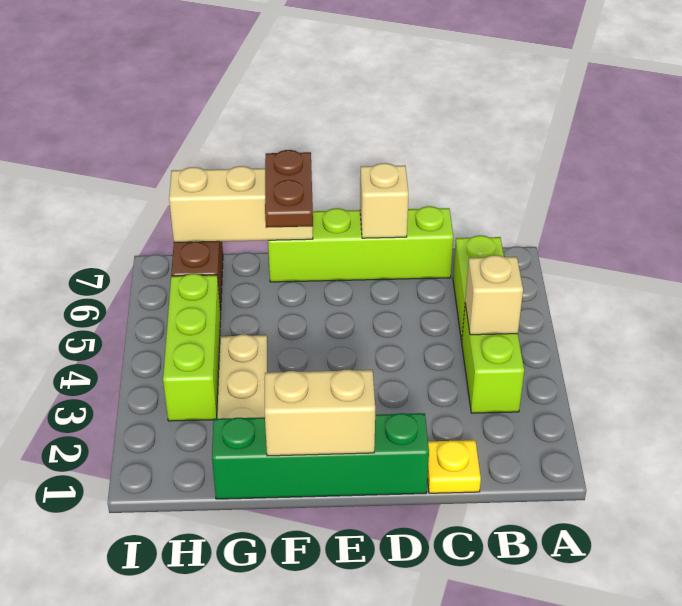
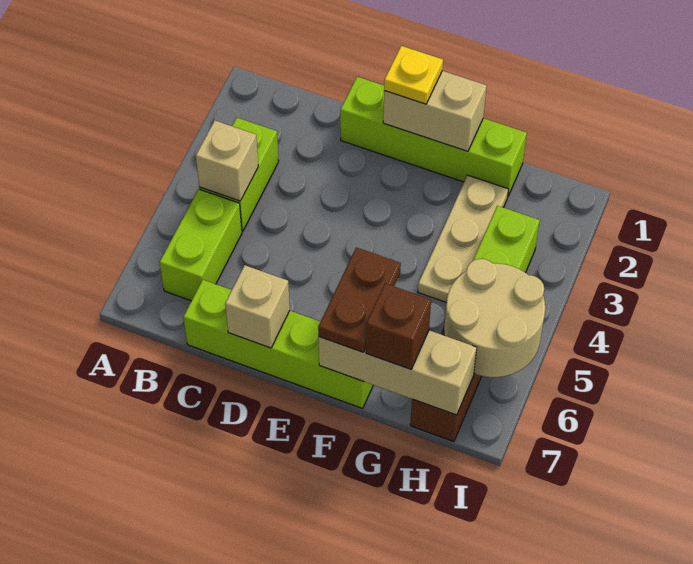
yellow plate C1 level 1 -> yellow plate E1 level 3
green brick D1:G1 level 1 -> lime brick D1:G1 level 1
none -> brown brick G7 level 3
none -> tan round brick H5:I6 level 2

